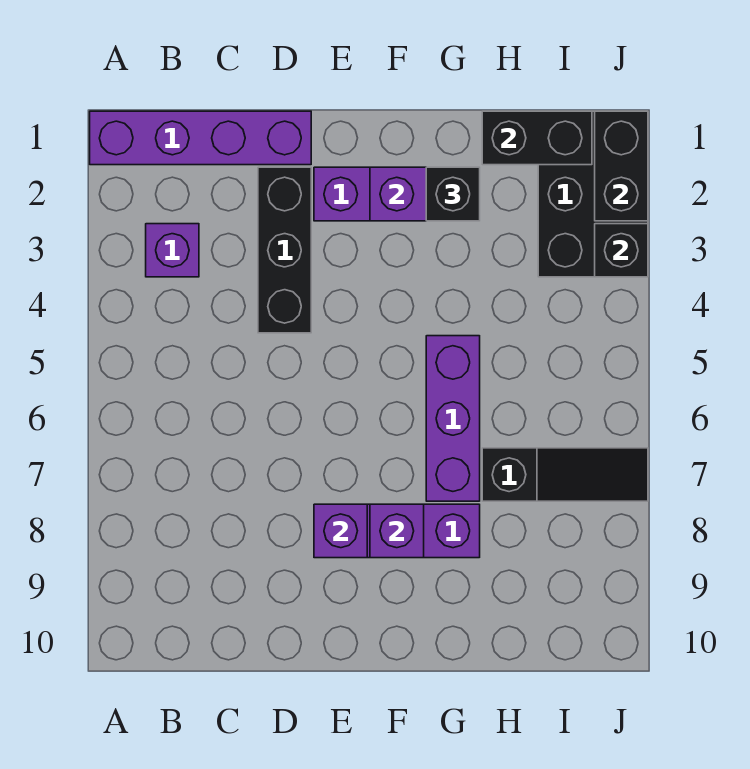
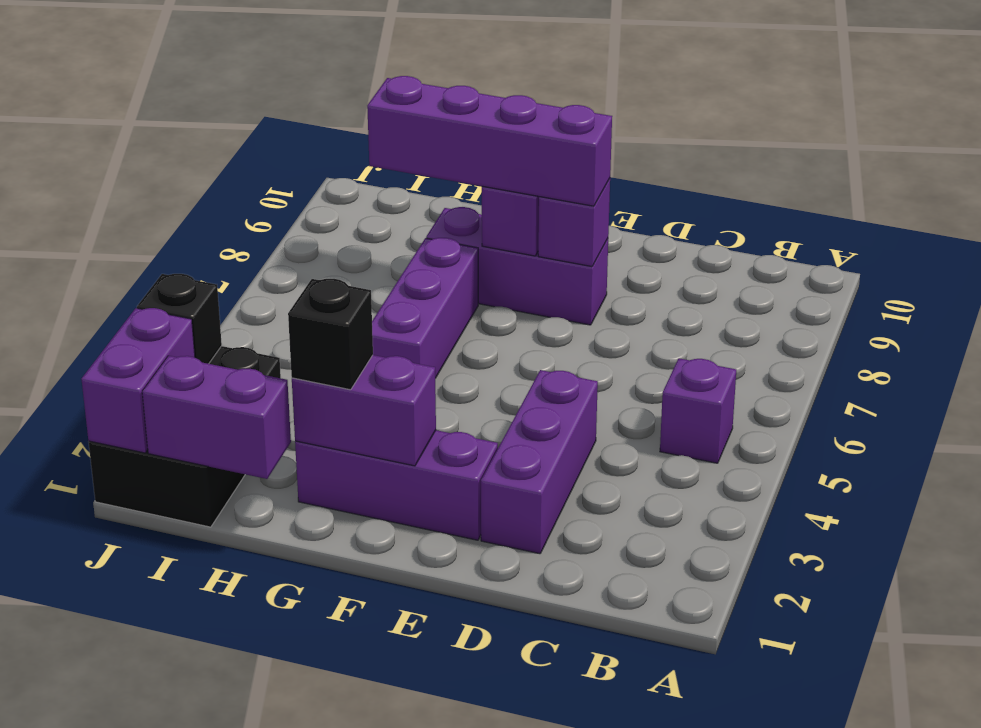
purple brick A1:D1 level 1 -> purple brick E8:H8 level 3
purple brick B3 level 1 -> purple brick B5 level 1
black brick D2:D4 level 1 -> purple brick D2:D4 level 1
black brick H1:I1 level 2 -> purple brick H1:I1 level 2
black slope H7:J7 level 1 top H -> none
black brick J1:J2 level 2 -> purple brick J1:J2 level 2

